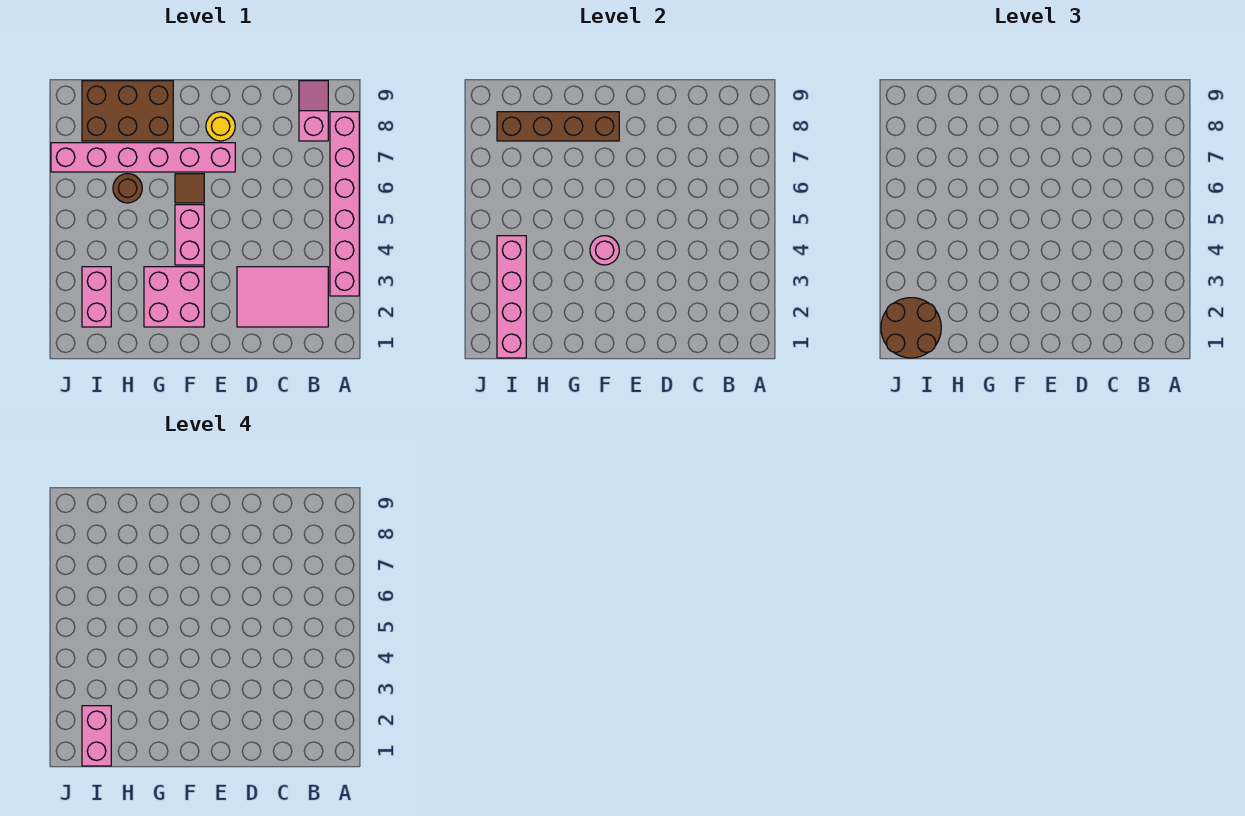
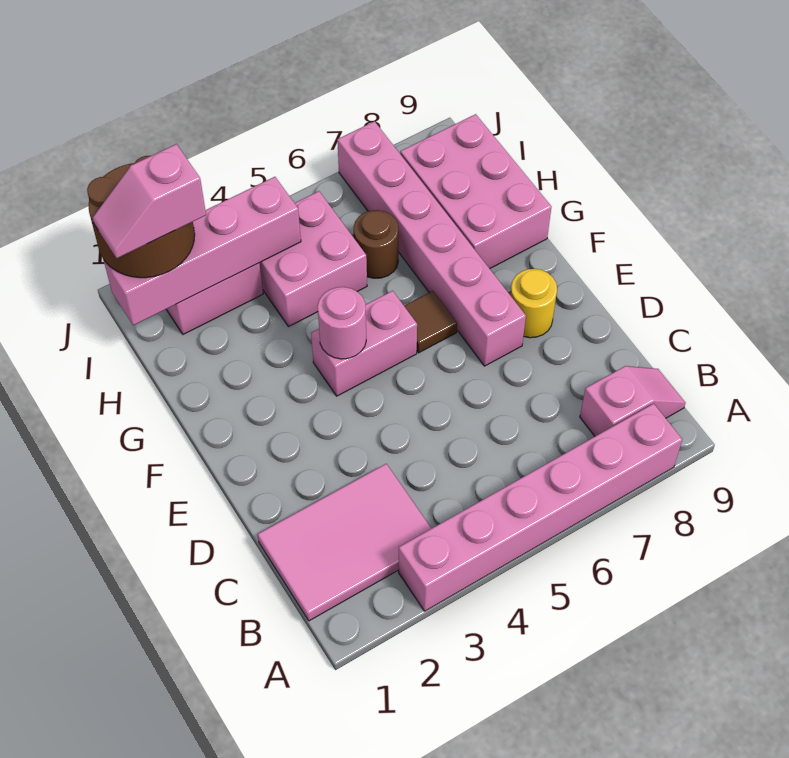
pink tile B2:D3 level 1 -> pink tile B1:C3 level 1
pink brick F2:G3 level 1 -> pink brick H4:I5 level 1
brown brick F8:I8 level 2 -> none
brown brick G8:I9 level 1 -> pink brick G8:I9 level 1
pink brick I1:I2 level 4 -> pink slope I1:I2 level 4 top 2

